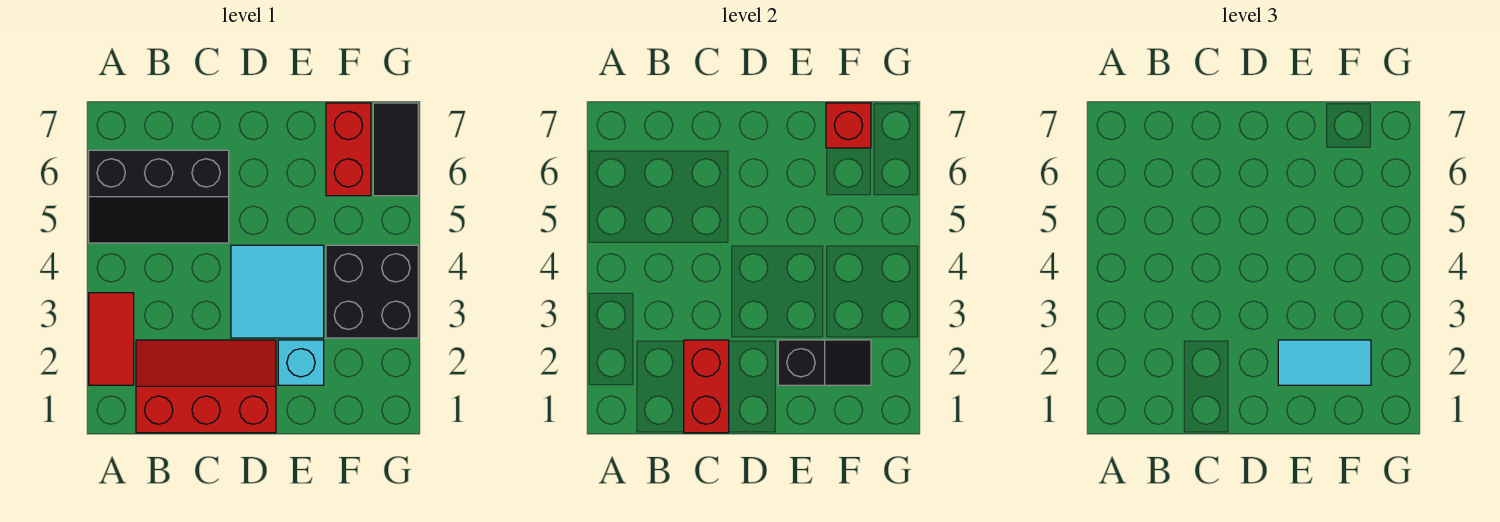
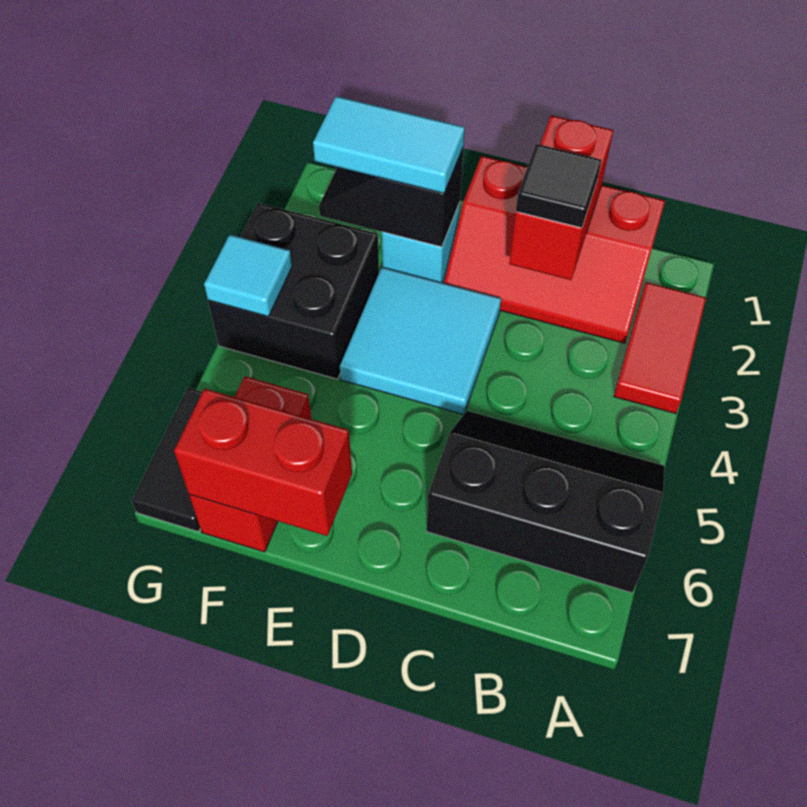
none -> black tile C2 level 3
red brick F7 level 2 -> red brick E7:F7 level 2
none -> cyan tile G4 level 2

